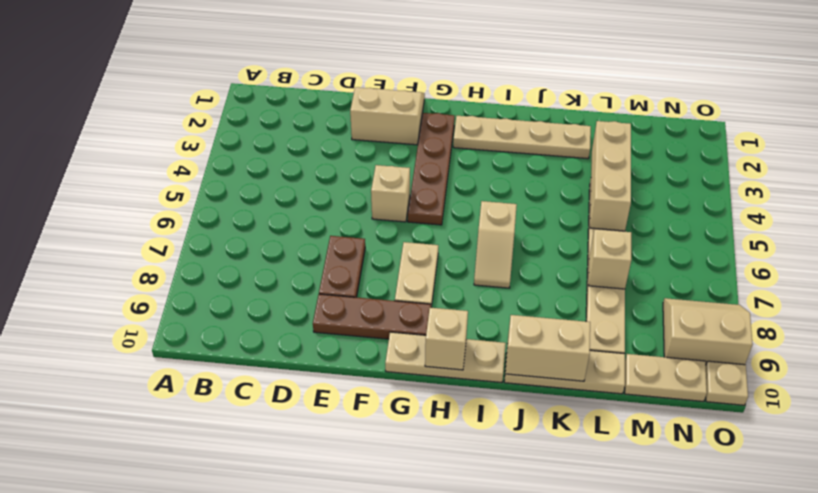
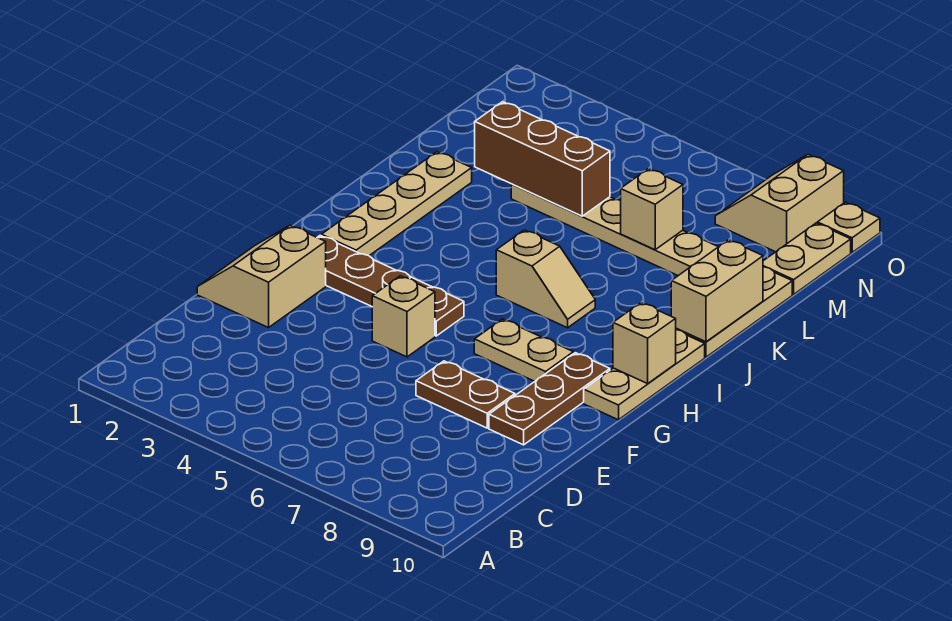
tan brick L3:L5 level 2 -> brown brick L3:L5 level 2

